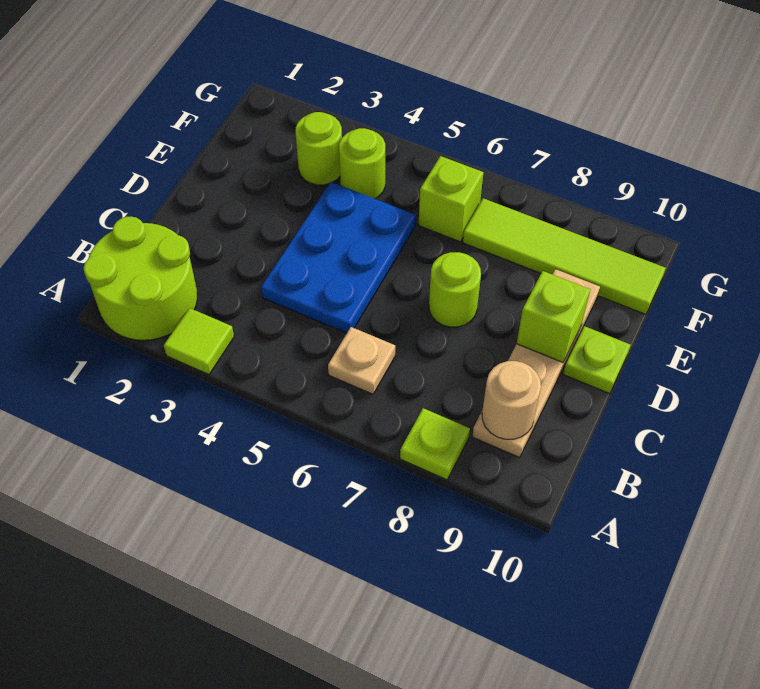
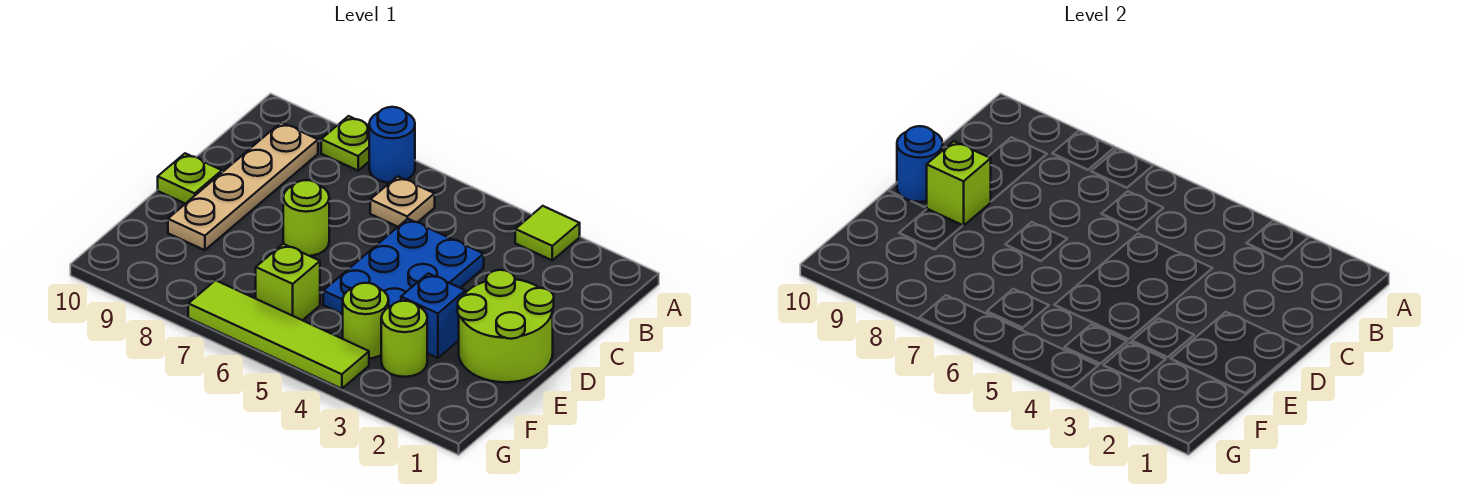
lime round brick A1:B2 level 1 -> lime round brick D1:E2 level 1
none -> blue round brick A7 level 1
tan round brick B9 level 2 -> none
none -> blue round brick D10 level 2
none -> blue brick E3 level 1
lime tile F7:F10 level 1 -> lime tile G4:G7 level 1

